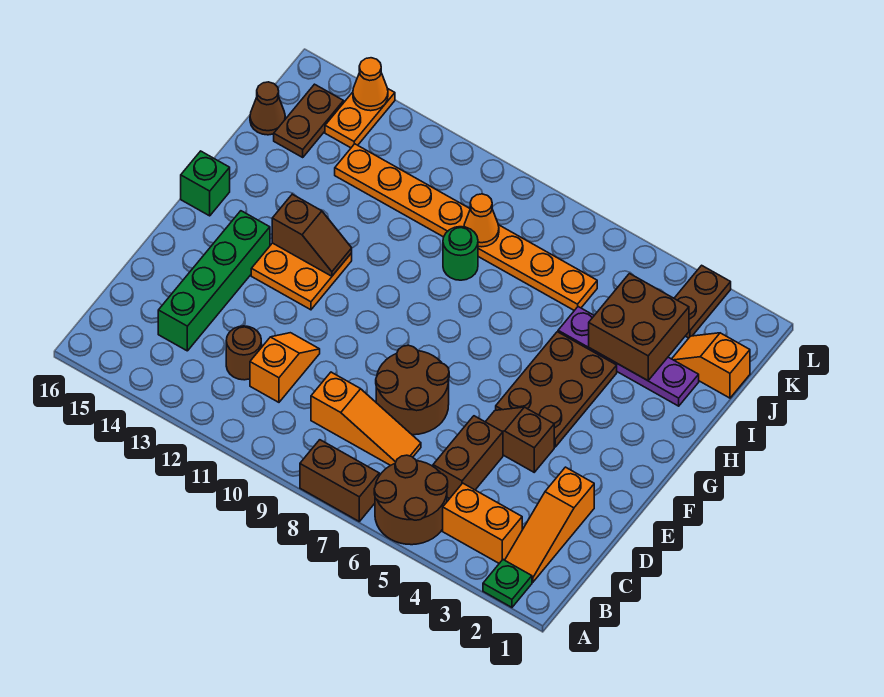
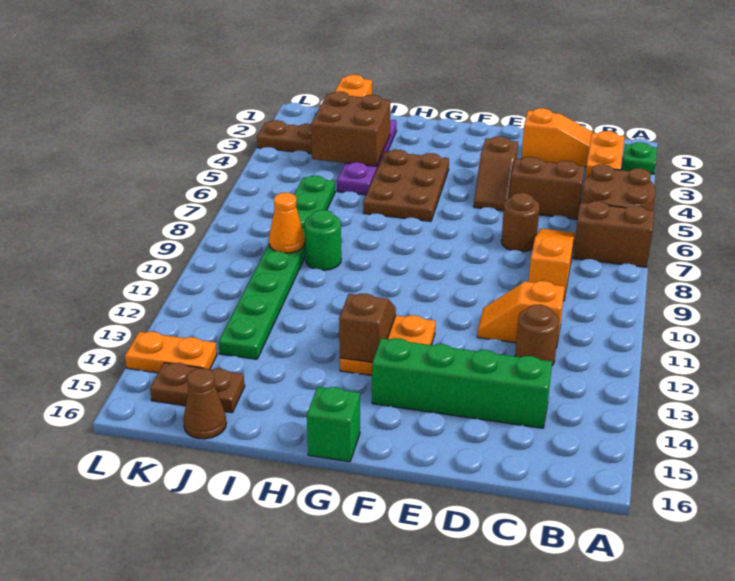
brown brick A7:A8 level 1 -> brown brick A7:B7 level 1
brown round brick D7:E8 level 1 -> brown round brick D7 level 1
brown plate F4:H5 level 1 -> brown plate G4:H6 level 1
orange plate J6:J13 level 1 -> green plate J6:J13 level 1
orange cone L14 level 2 -> none

